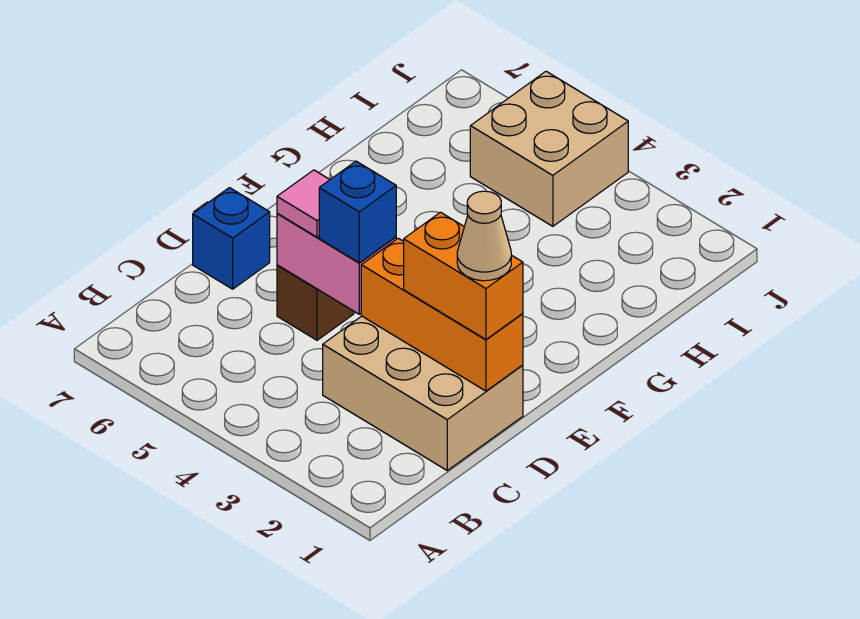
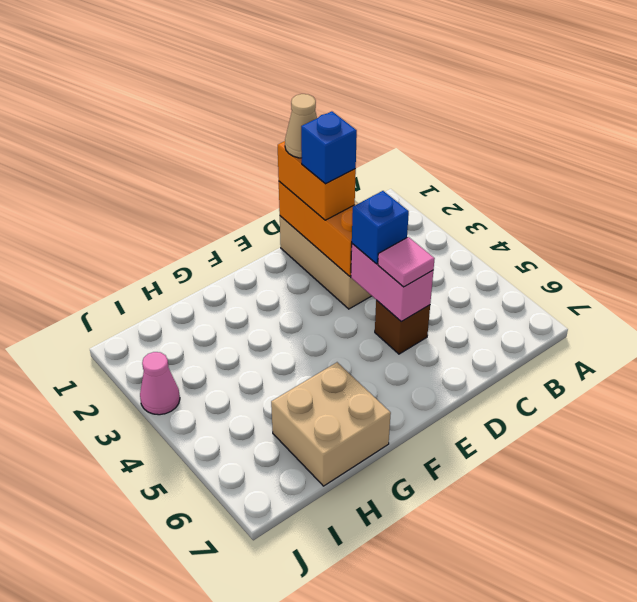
blue brick D7 level 1 -> blue brick D2 level 4
tan brick I4:J5 level 1 -> tan brick G6:H7 level 1
none -> pink cone J3 level 1

